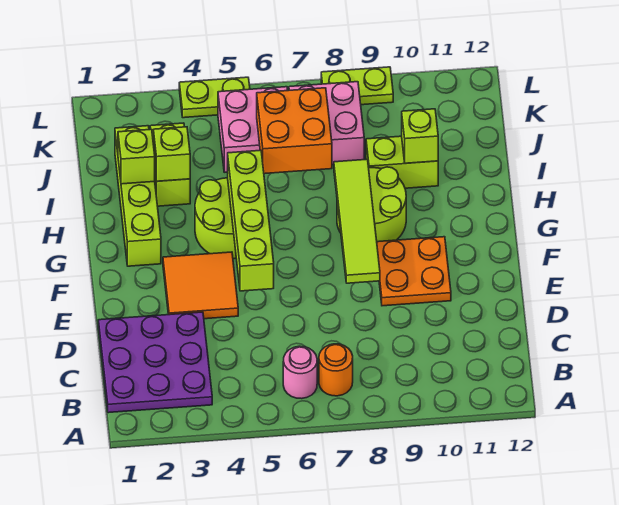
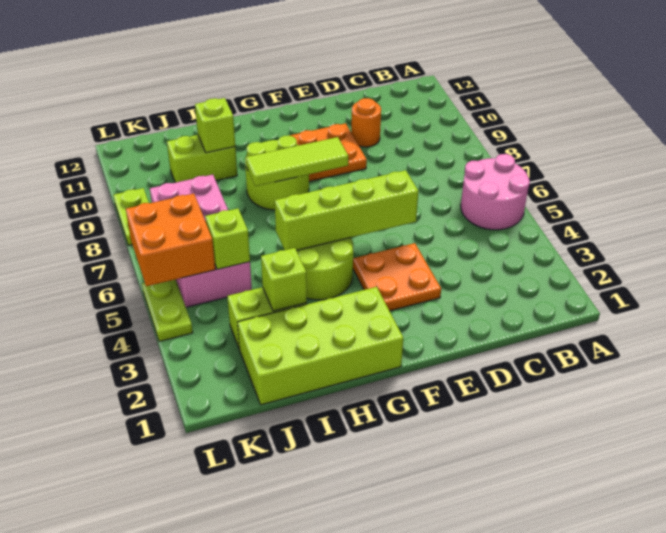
purple plate B1:D3 level 1 -> none
pink round brick B6 level 1 -> pink round brick A5:B6 level 1
orange round brick B7 level 1 -> orange round brick D10 level 1
orange tile E3:F4 level 1 -> orange plate E3:F4 level 1
lime tile E8:H8 level 2 -> lime tile F8:H8 level 2
lime brick G2:J2 level 1 -> lime brick G1:J2 level 1
lime brick I2 level 2 -> lime brick J5 level 2
orange brick I6:J7 level 2 -> orange brick K5:L6 level 2
lime brick I9:I10 level 1 -> lime brick I10:J10 level 1

